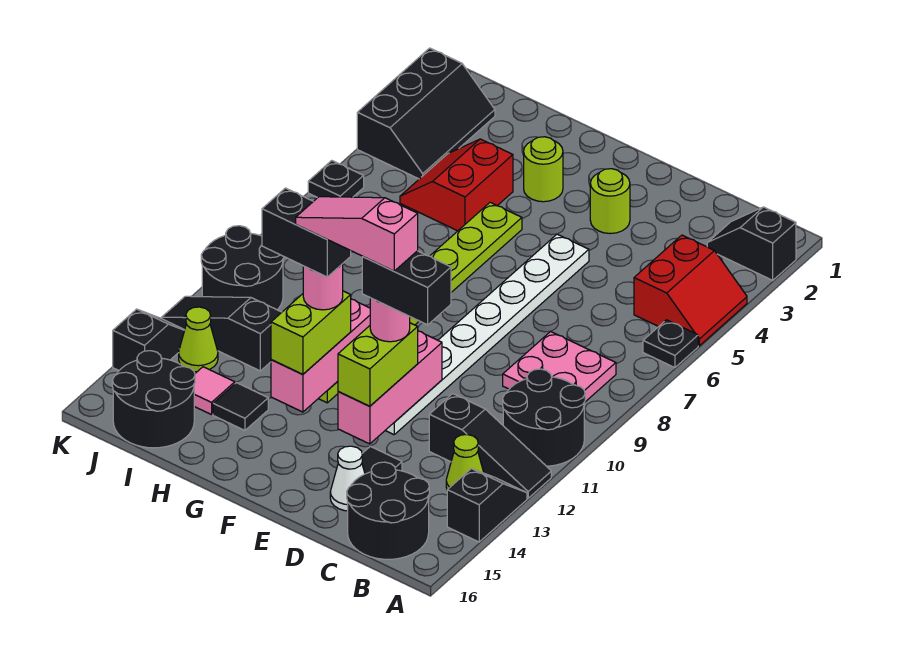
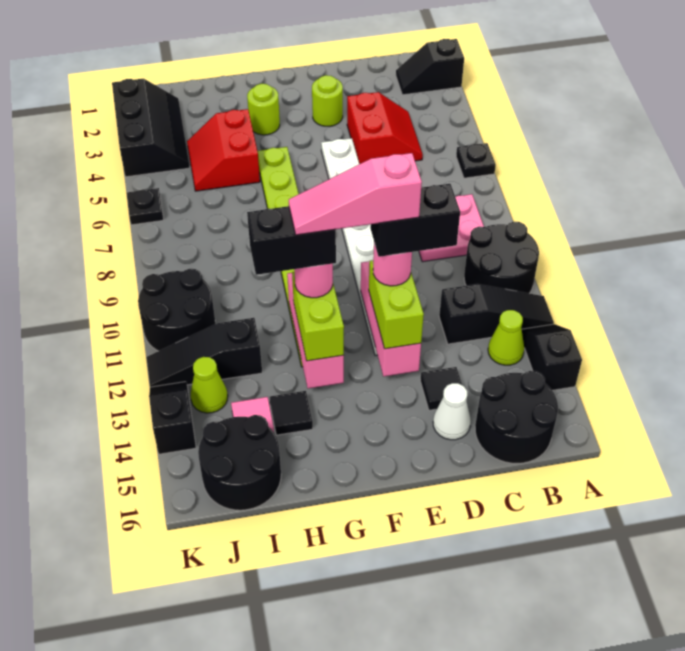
red slope A4:B5 level 1 top B -> red slope C4:D5 level 1 top D

